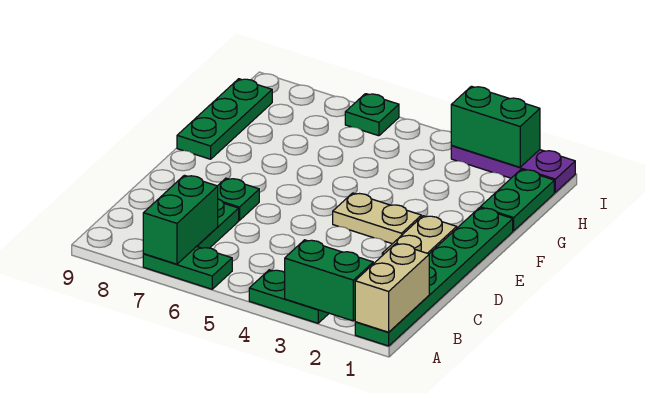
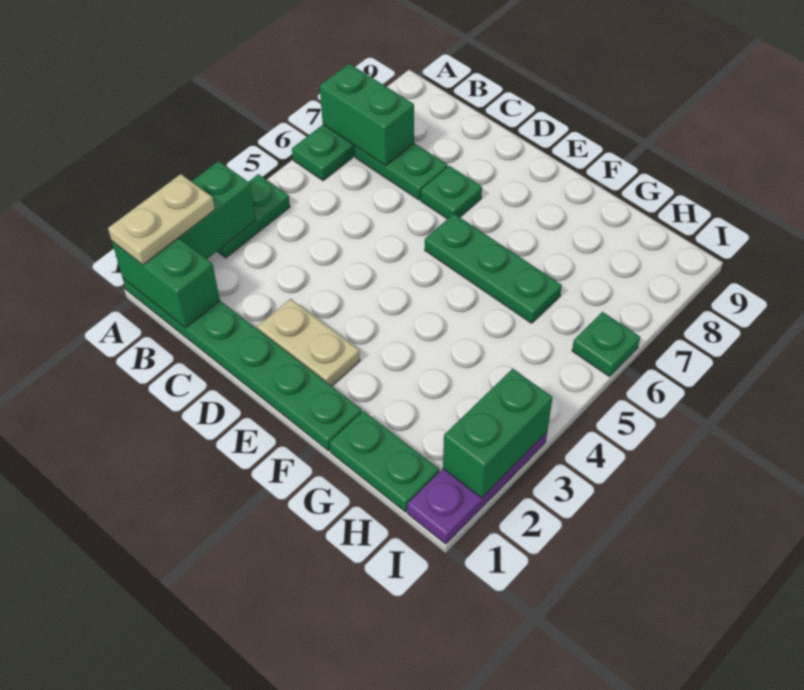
tan brick A1:B1 level 2 -> green brick A1:B1 level 2
tan plate E3:E4 level 1 -> tan plate A1:A2 level 3
green plate F9:H9 level 1 -> green plate E6:G6 level 1

